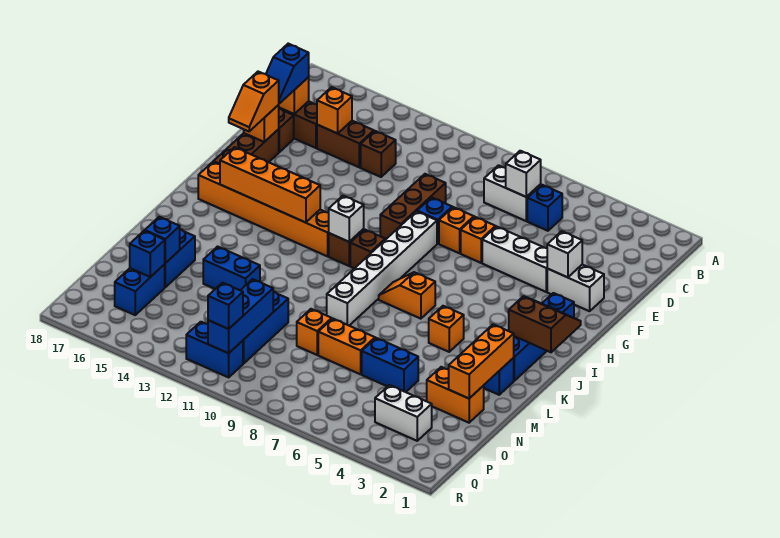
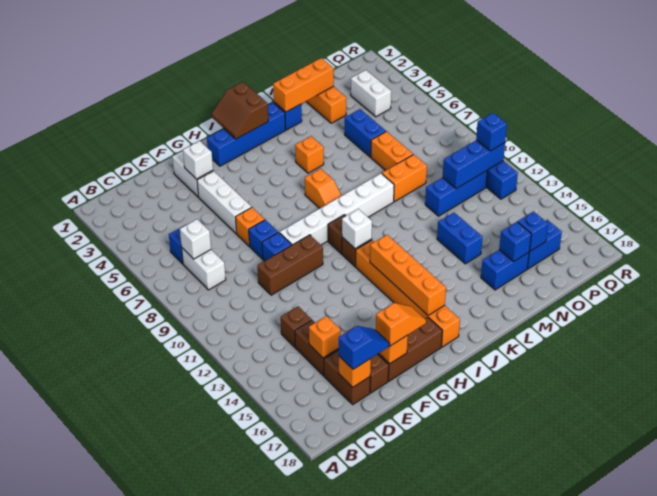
orange brick F8 level 1 -> blue brick F8 level 1
orange brick N9 level 1 -> orange brick M9:N9 level 1

